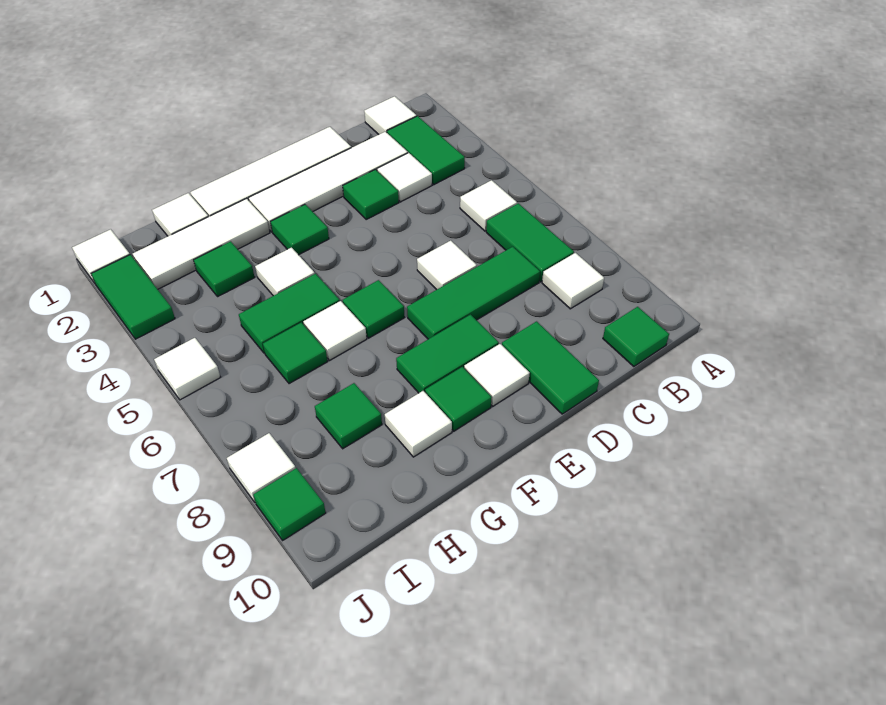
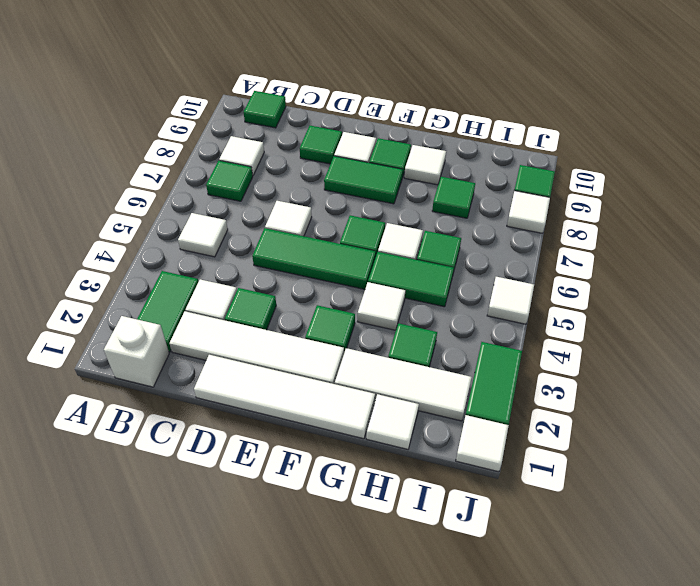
white tile B1 level 1 -> white brick B1 level 1
green tile B6:B7 level 1 -> green tile B7 level 1
green tile C7:E7 level 1 -> green tile D5:F5 level 1
green tile D9:D10 level 1 -> green tile D9 level 1

